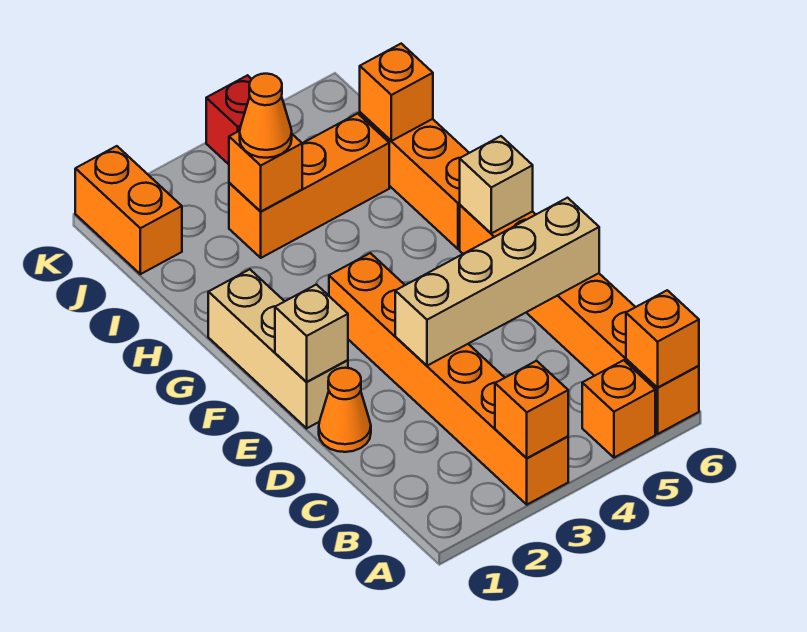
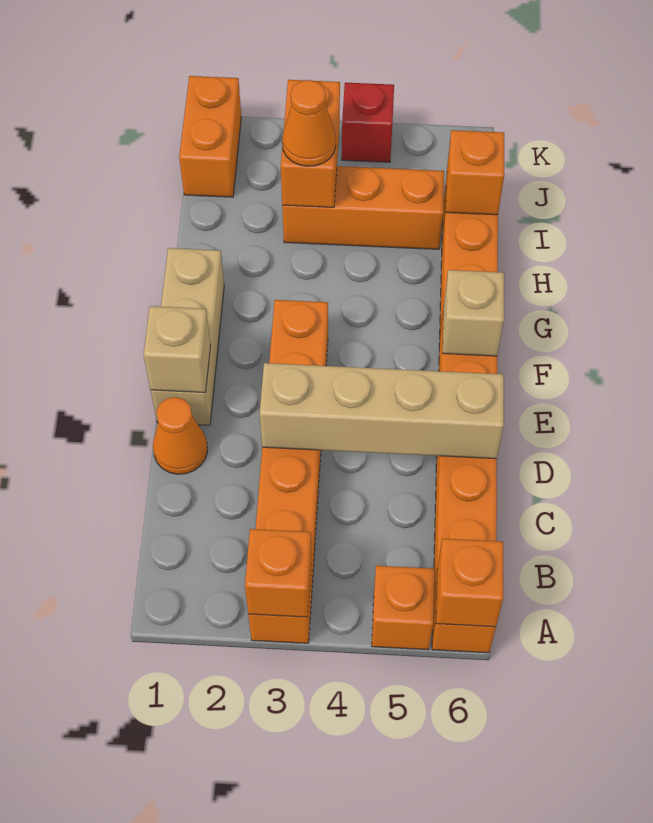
orange brick I3 level 2 -> orange brick I3:J3 level 2

